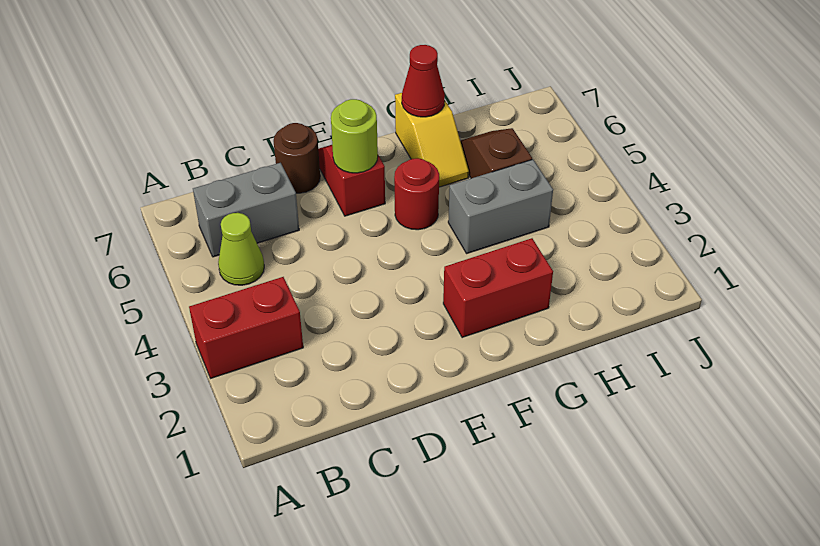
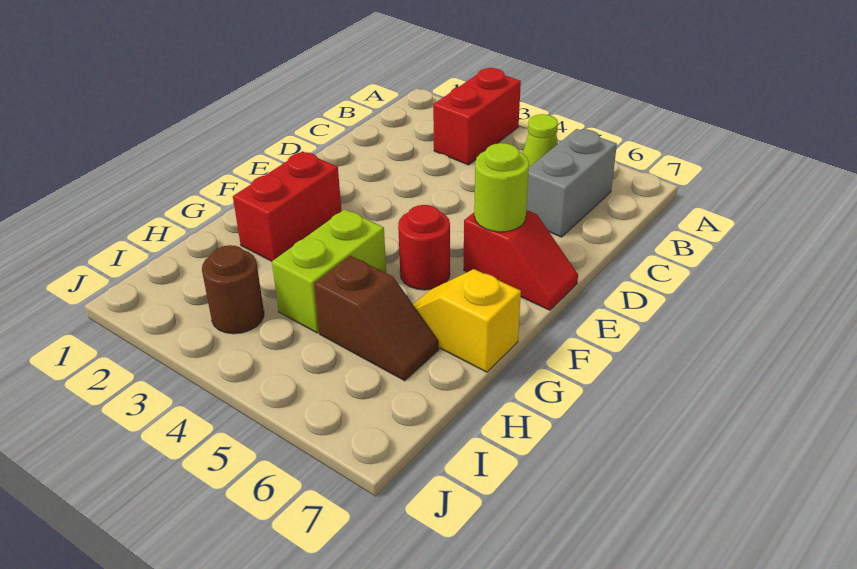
brown round brick D7 level 1 -> brown round brick I3 level 1
grey brick G4:H4 level 1 -> lime brick G4:H4 level 1
red cone G7 level 2 -> none

